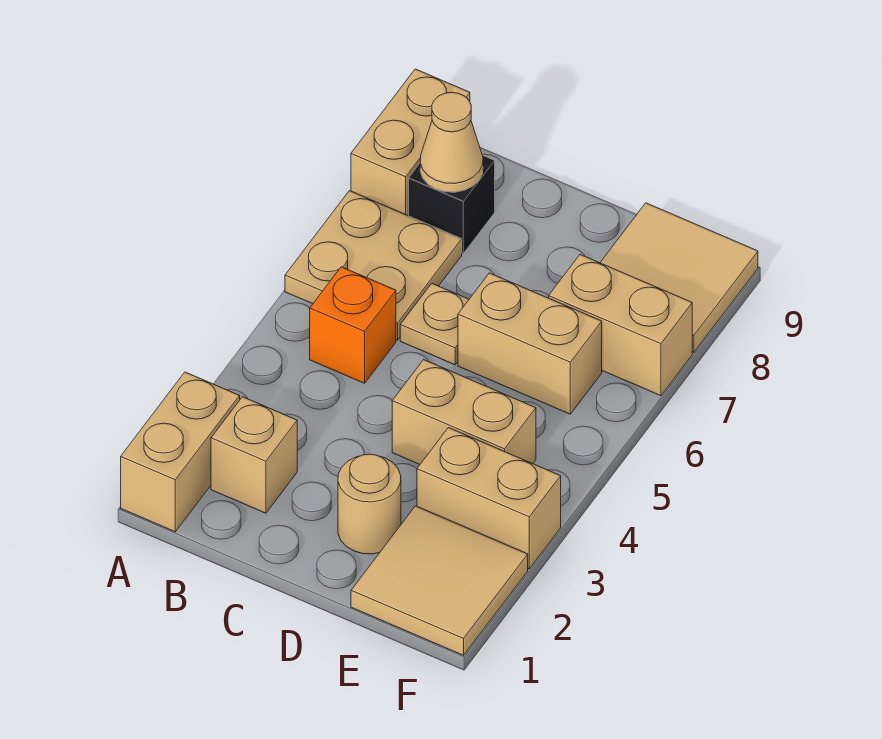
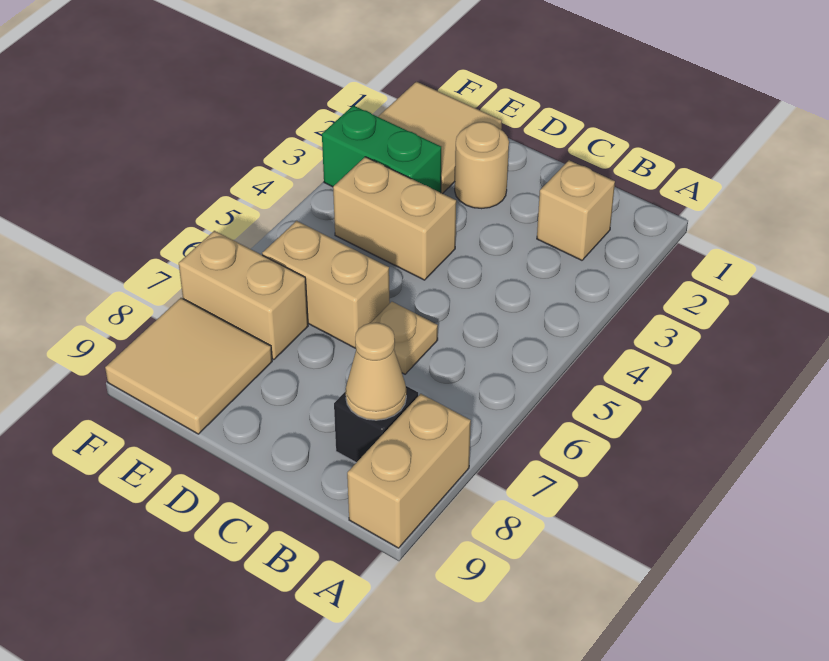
tan brick A1:A2 level 1 -> none
tan plate A6:B7 level 1 -> none
orange brick B5 level 1 -> none
tan brick E3:F3 level 1 -> green brick E3:F3 level 1

